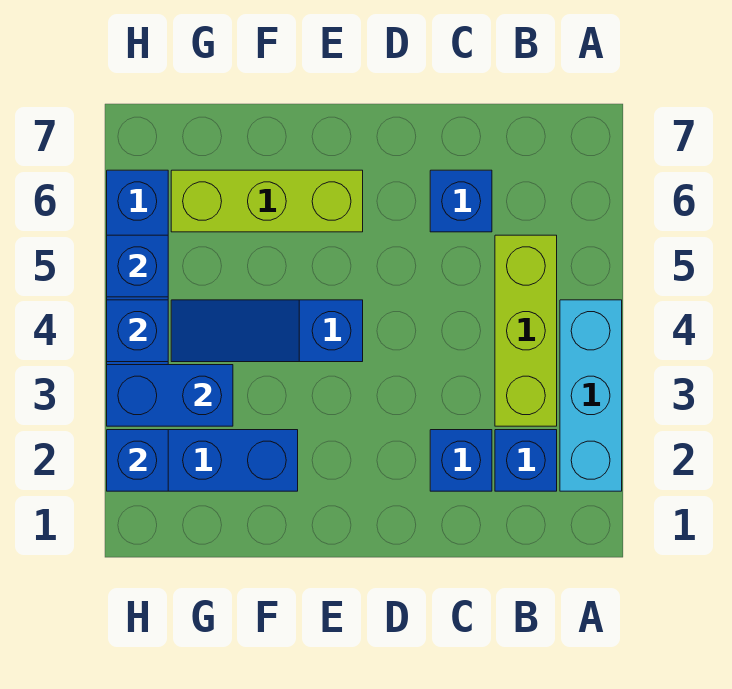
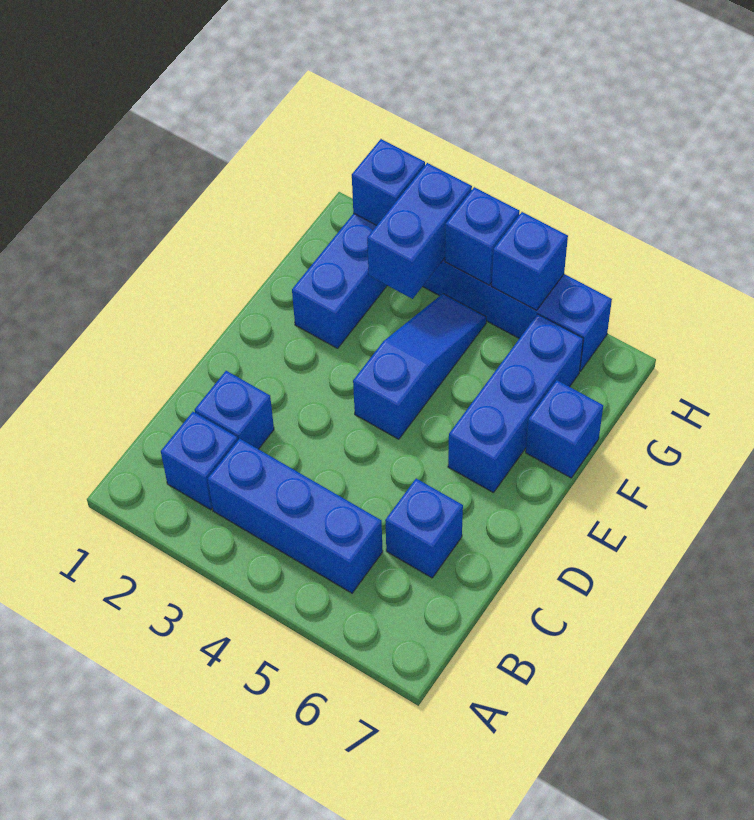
cyan brick A2:A4 level 1 -> none
lime brick B3:B5 level 1 -> blue brick B3:B5 level 1
lime brick E6:G6 level 1 -> blue brick E6:G6 level 1
none -> blue brick F7 level 1

